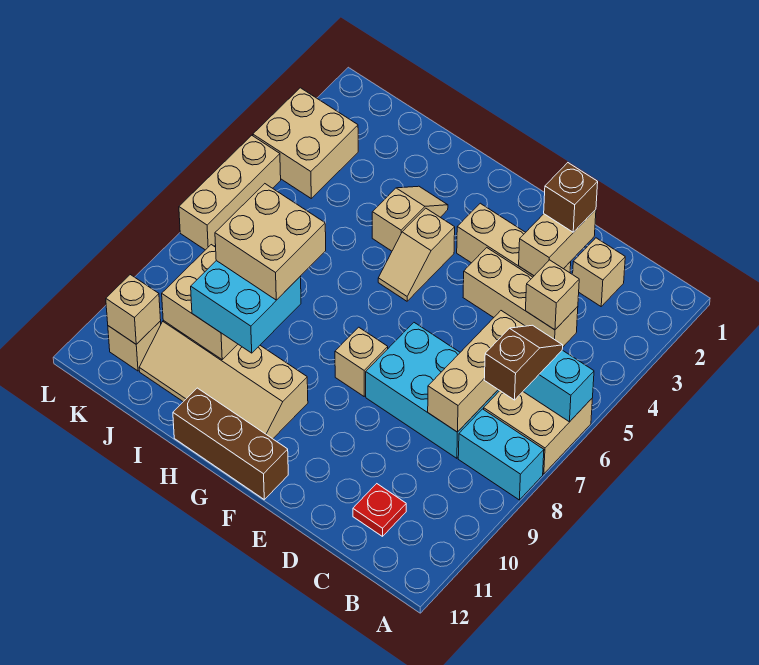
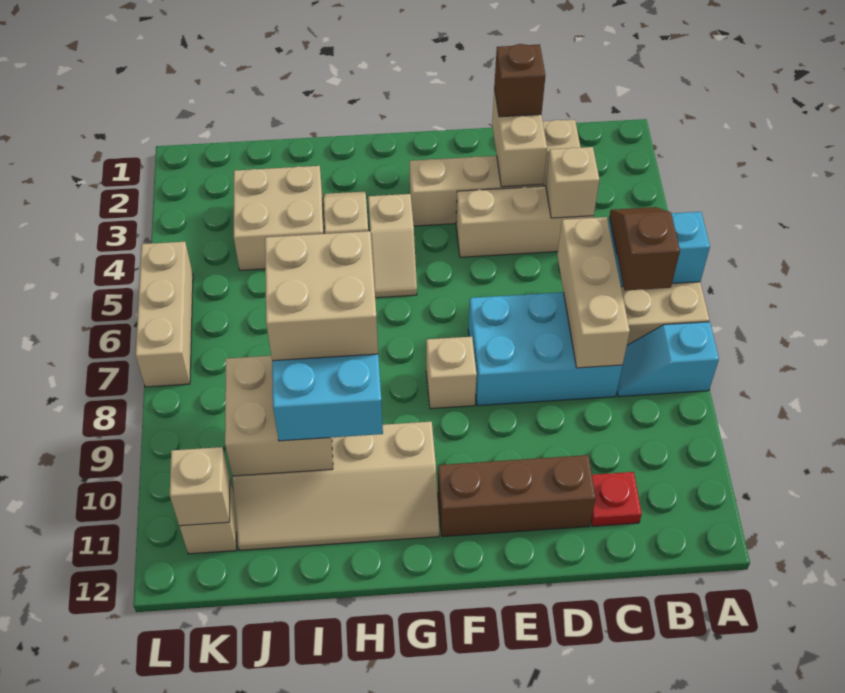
cyan brick A8:B8 level 1 -> cyan slope A8:B8 level 1 top A
brown brick F12:H12 level 1 -> brown brick D11:F11 level 1
tan brick K3:L4 level 1 -> tan brick I3:J4 level 1

